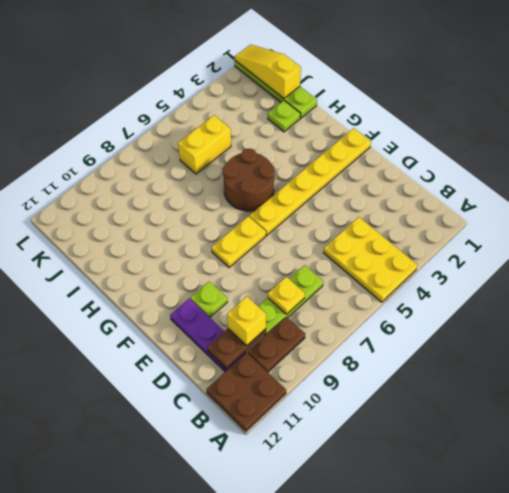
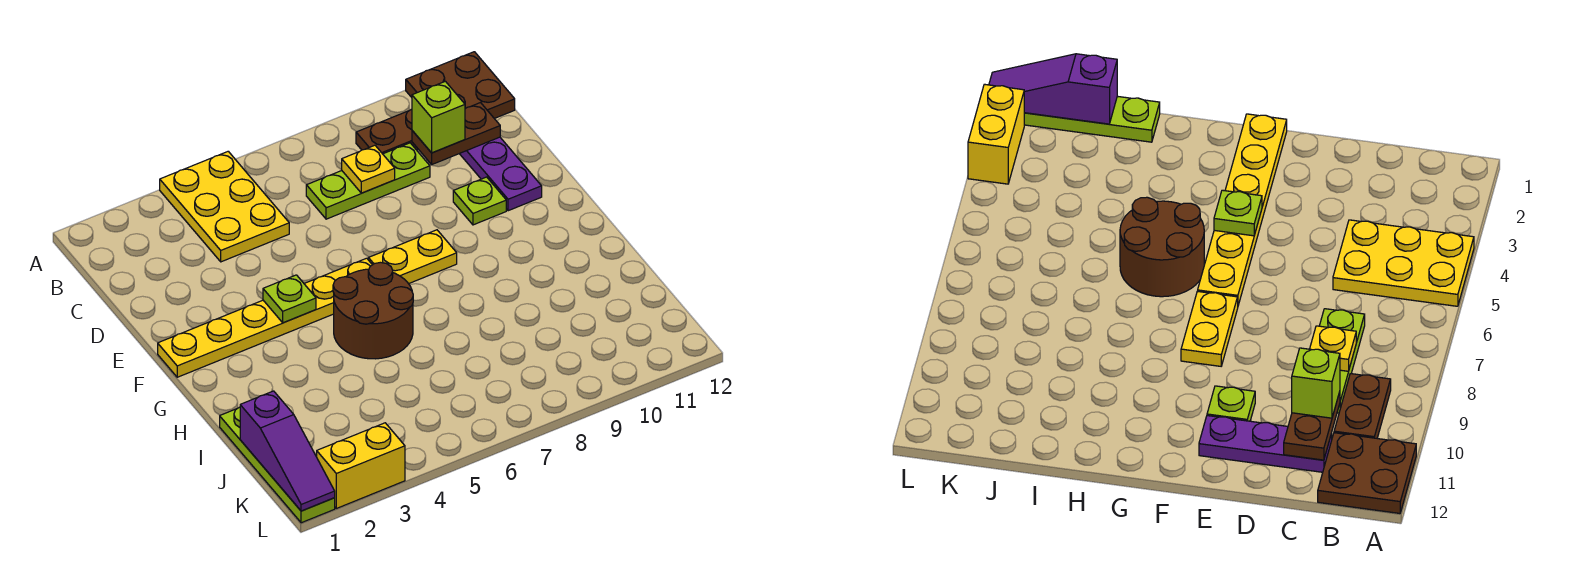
yellow brick C10 level 3 -> lime brick C10 level 3
lime plate I2 level 1 -> lime plate F4 level 2
yellow slope J1:L1 level 2 top J -> purple slope J1:L1 level 2 top J
yellow brick J5:J6 level 1 -> yellow brick L2:L3 level 1

